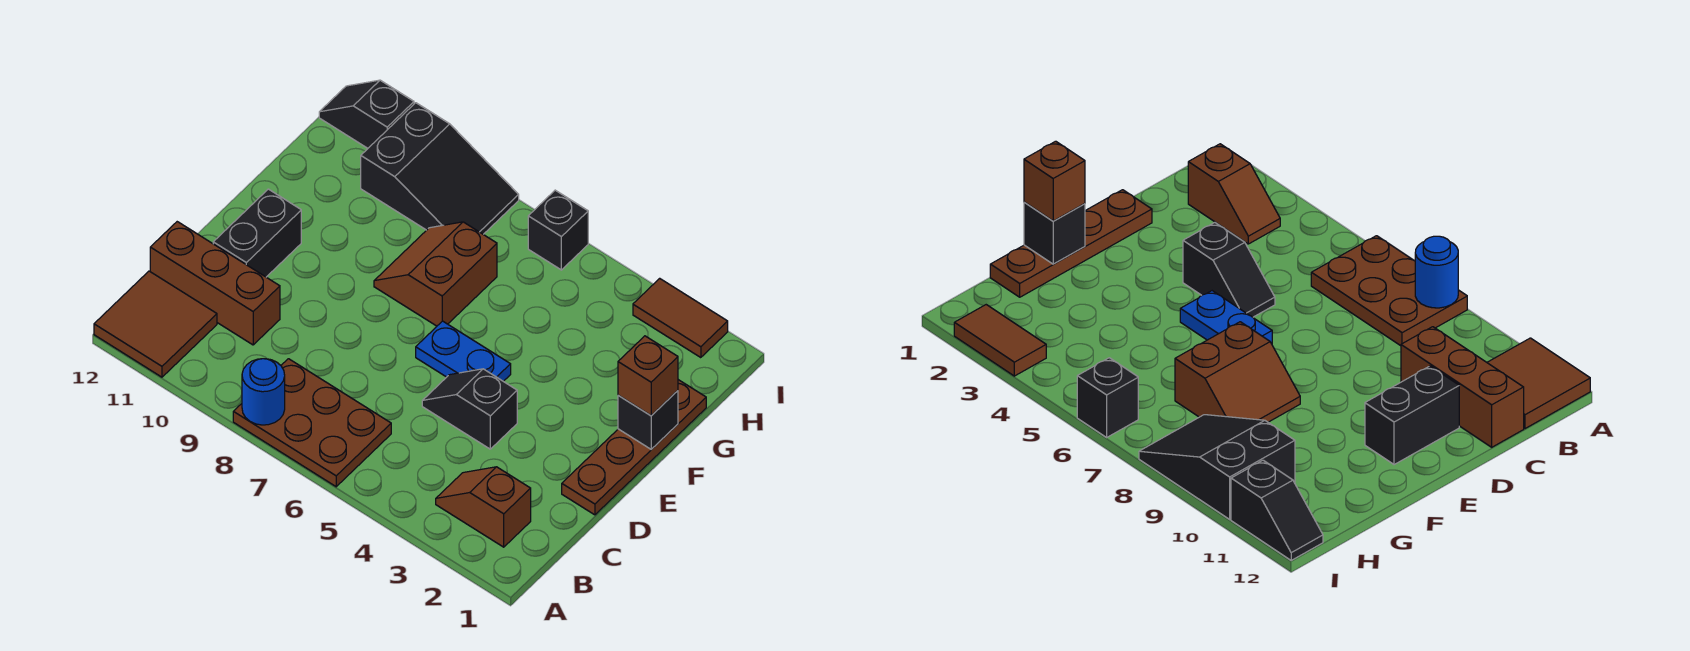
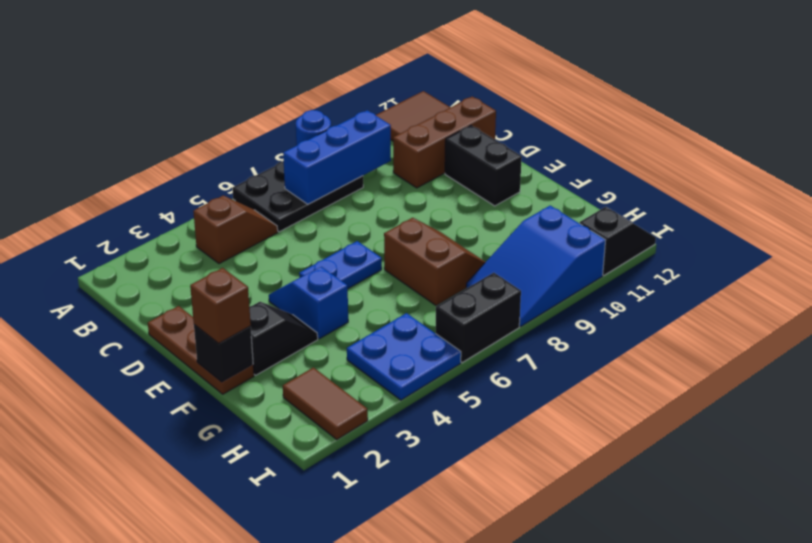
brown plate A6:B8 level 1 -> black plate A6:B8 level 1
brown slope B2:B3 level 1 top 2 -> brown slope B4:B5 level 1 top 4
none -> blue brick B7:B9 level 2
brown plate D1:G1 level 1 -> brown plate D1:F1 level 1
black slope D4:D5 level 1 top 4 -> black slope F2:F3 level 1 top 2
none -> blue slope E4:F4 level 1 top F
none -> blue plate H4:I5 level 1
black slope H8:I10 level 1 top 10 -> blue slope H8:I10 level 1 top 10
brown tile I2:I3 level 1 -> brown tile H2:I2 level 1
black brick I6 level 1 -> black brick I6:I7 level 1

